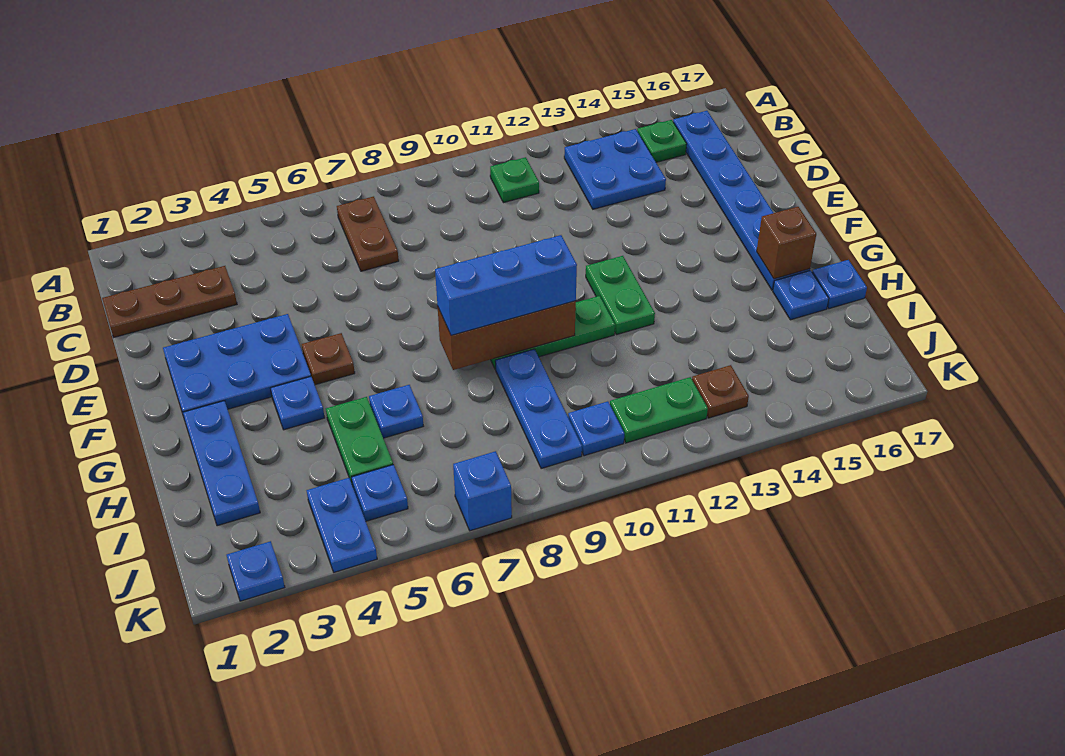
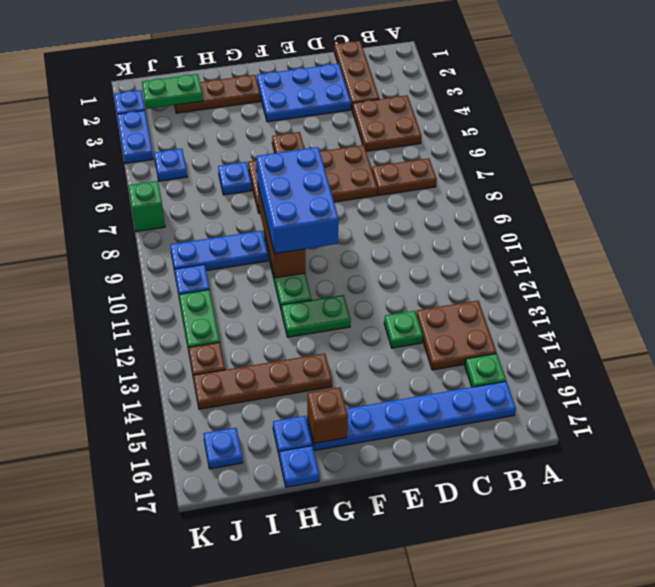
none -> brown plate B4:C5 level 1
green plate B11 level 1 -> green plate D13 level 1
blue plate B13:C14 level 1 -> brown plate B13:C14 level 1
none -> brown plate D6:G7 level 1
blue plate E2:F4 level 1 -> blue plate D2:F3 level 1
blue plate G2:I2 level 1 -> brown plate G2:I2 level 1
blue plate G4 level 1 -> blue plate J16 level 1
blue brick G8:G10 level 3 -> blue brick F8:G10 level 3
none -> brown plate G14:J14 level 1
green plate H5:I5 level 1 -> green plate I2:J2 level 2
blue plate J4:K4 level 1 -> blue plate K3:K4 level 1
blue brick K7 level 1 -> green brick K7 level 1

